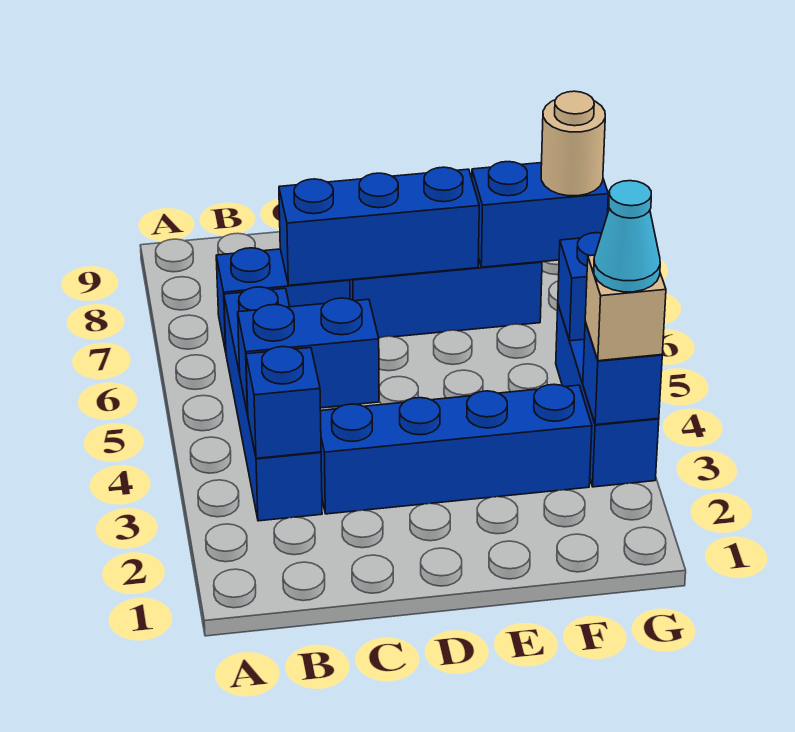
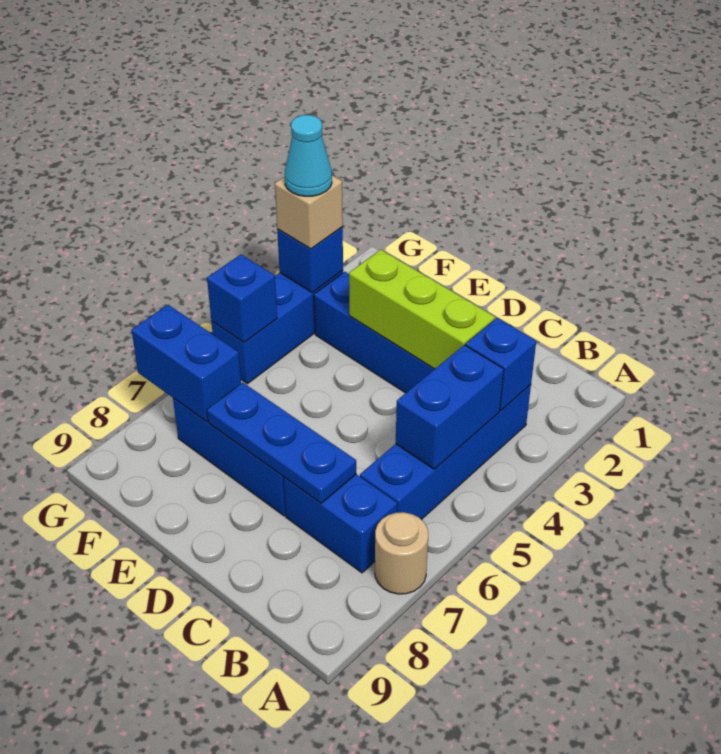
blue brick B4:C4 level 2 -> blue brick B4:B5 level 2
none -> lime brick C3:E3 level 2
blue brick C7:E7 level 2 -> blue plate C7:E7 level 2
tan round brick G7 level 3 -> tan round brick A7 level 1

